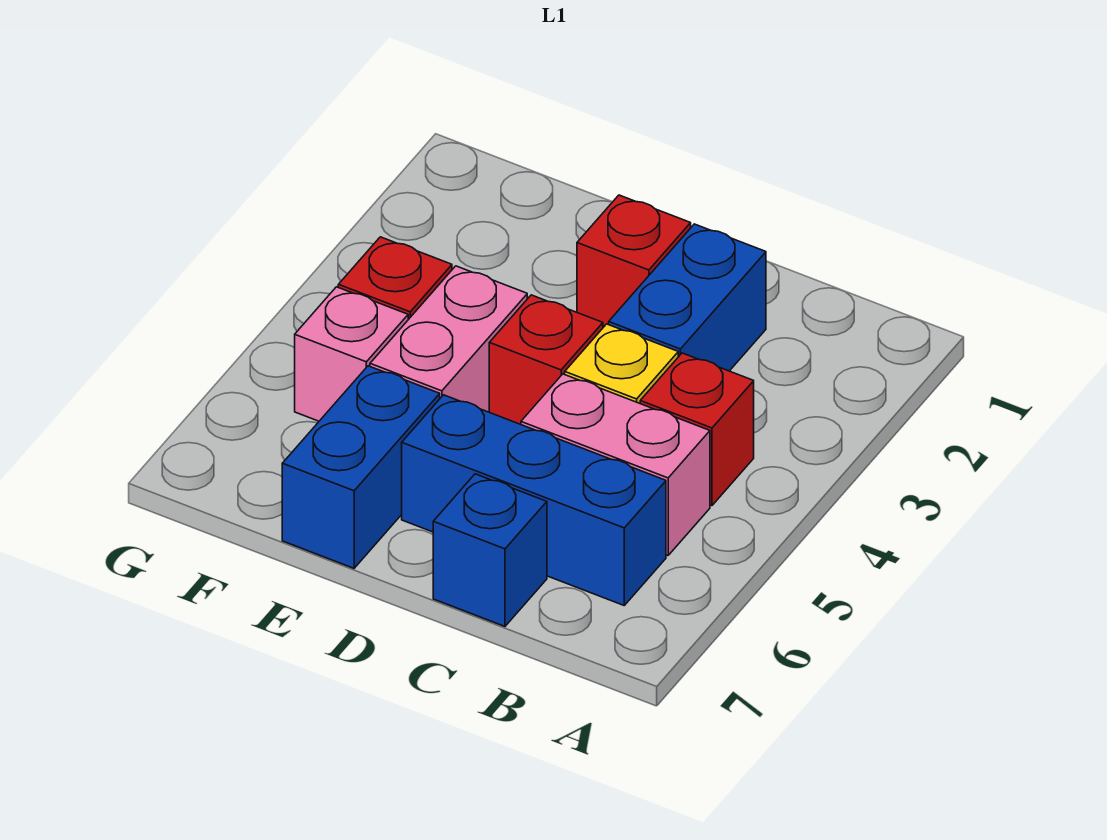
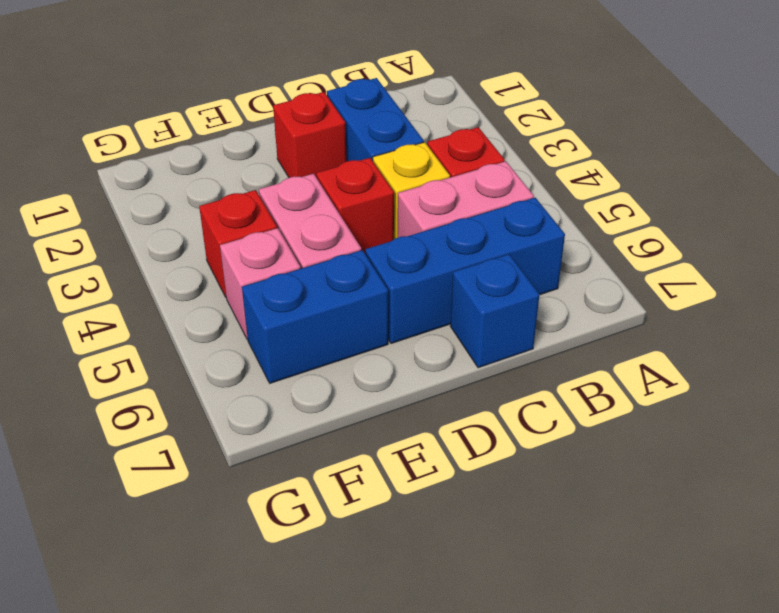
blue brick E6:E7 level 1 -> blue brick E6:F6 level 1

